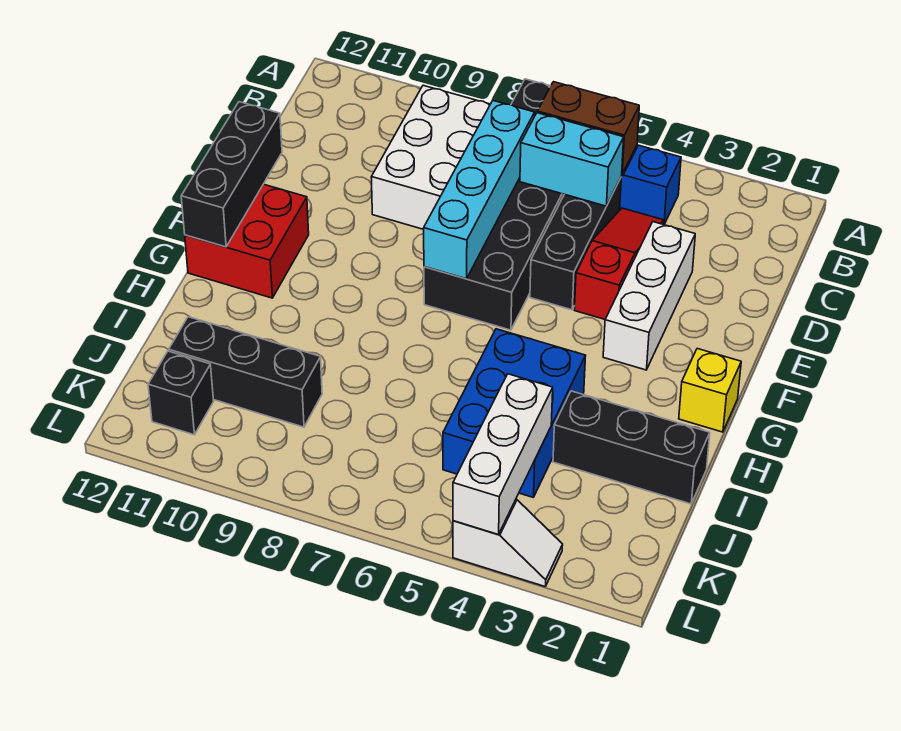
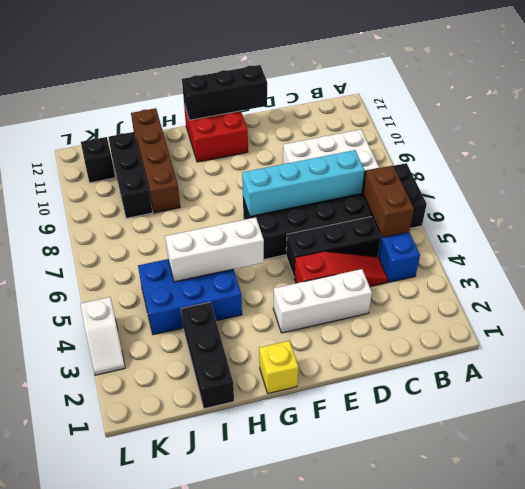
cyan brick C5:C6 level 2 -> none
none -> brown brick I9:I12 level 1
white brick J4:L4 level 2 -> white brick G5:I5 level 2

